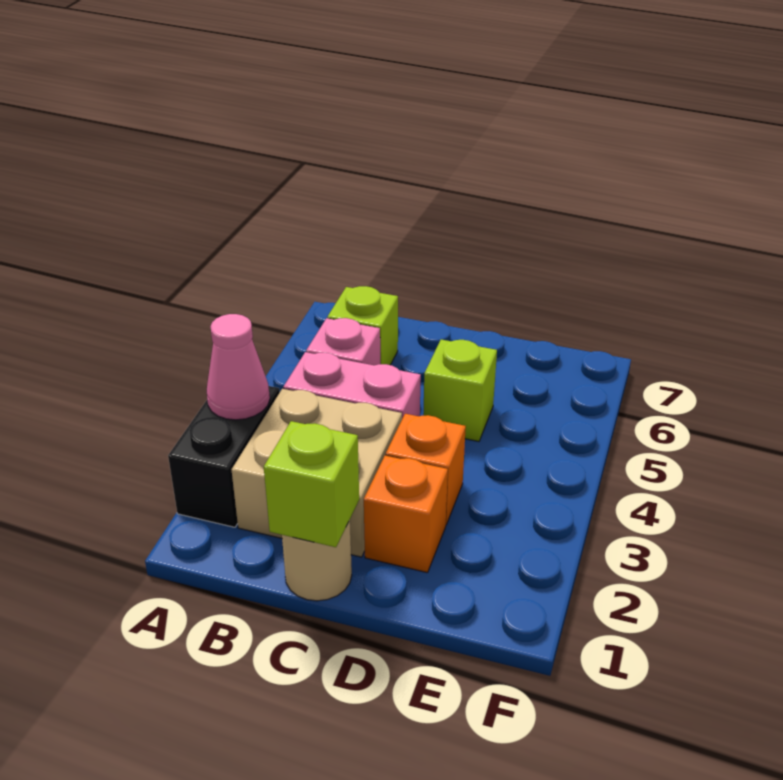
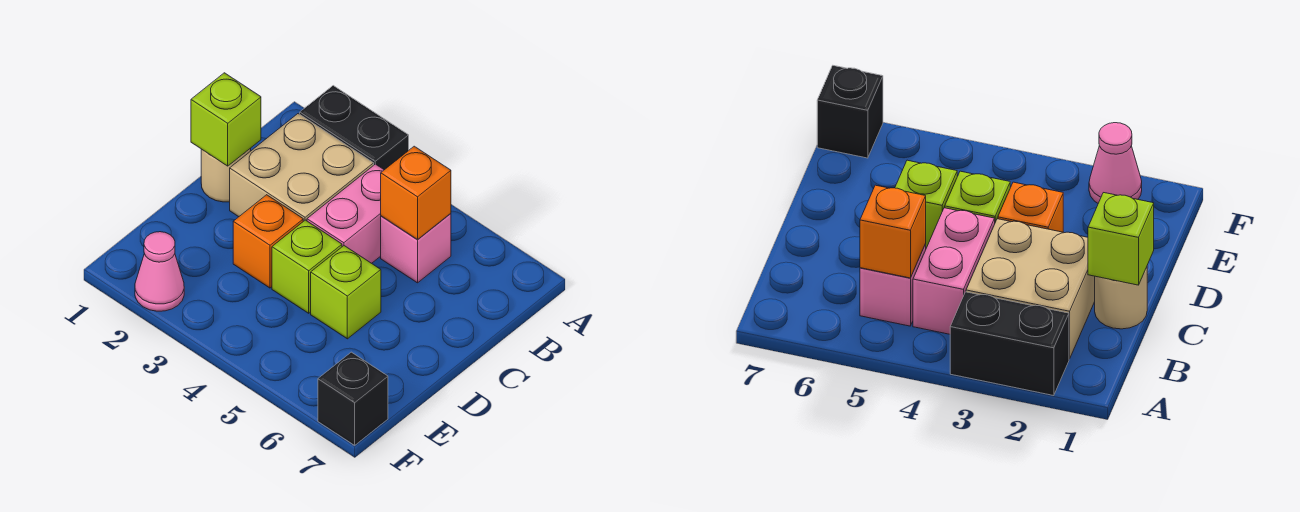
pink cone A3 level 2 -> pink cone F2 level 1
lime brick B6 level 1 -> lime brick D4 level 1
orange brick D2 level 1 -> orange brick B5 level 2
none -> black brick F7 level 1

